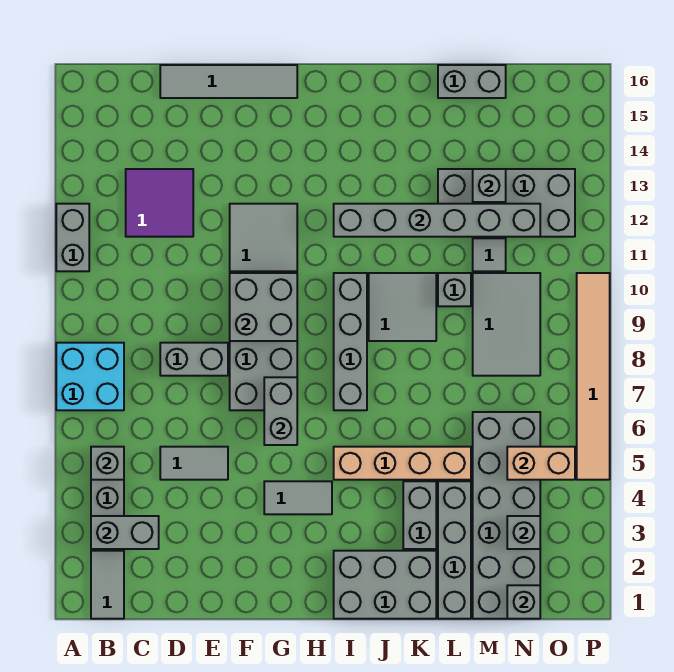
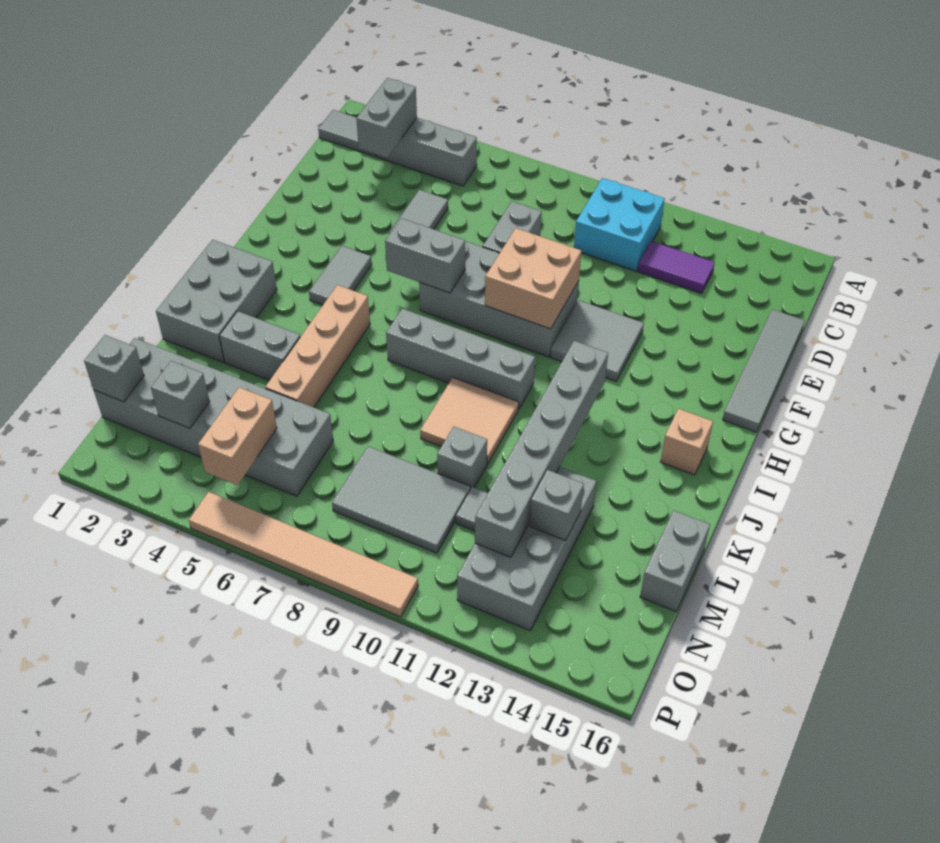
cyan brick A7:B8 level 1 -> cyan brick B10:C11 level 1
grey brick A11:A12 level 1 -> none
grey brick B5 level 2 -> none
purple tile C12:D13 level 1 -> purple tile C12:C13 level 1
grey brick F9:G10 level 2 -> tan brick F9:G10 level 2
none -> tan brick I15 level 1
grey tile J9:K10 level 1 -> tan tile J9:K10 level 1
grey brick L1:L4 level 1 -> none

